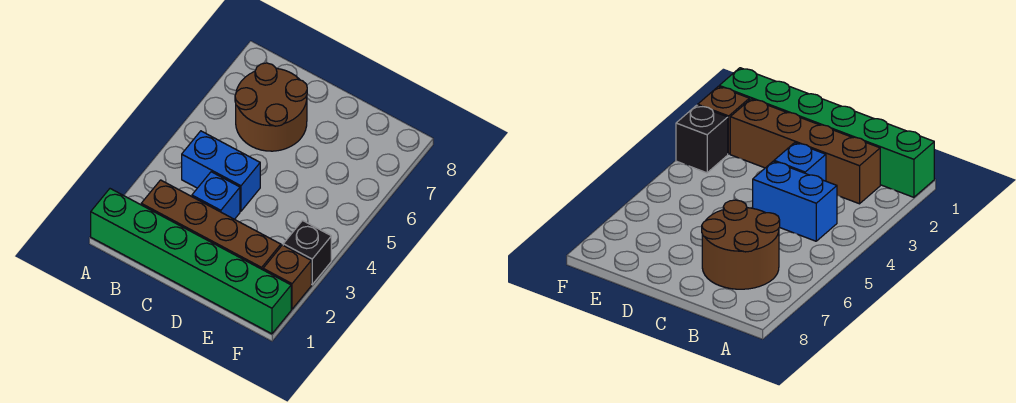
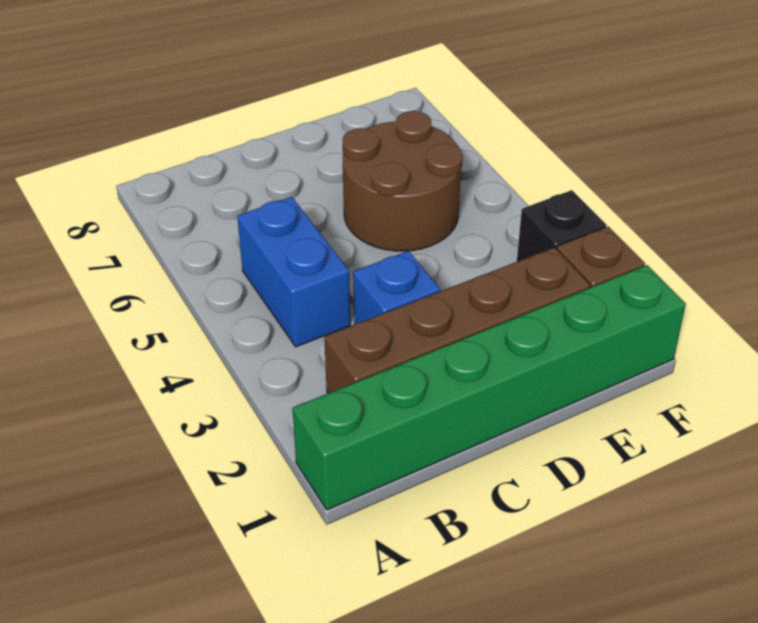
blue brick B4:C4 level 1 -> blue brick B4:B5 level 1
brown round brick B6:C7 level 1 -> brown round brick D5:E6 level 1

